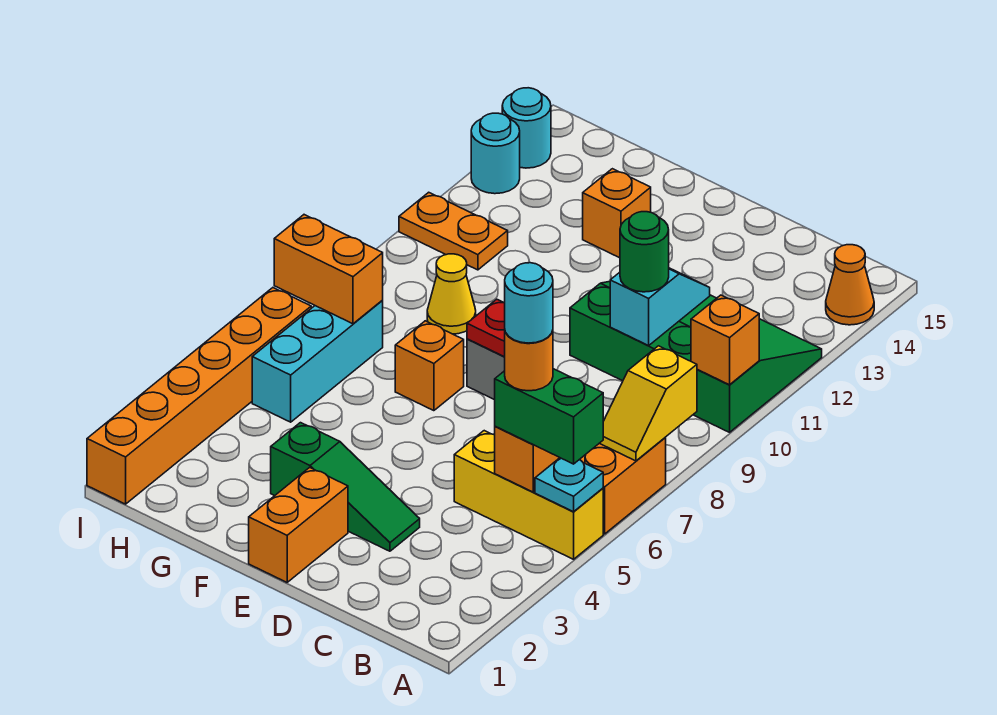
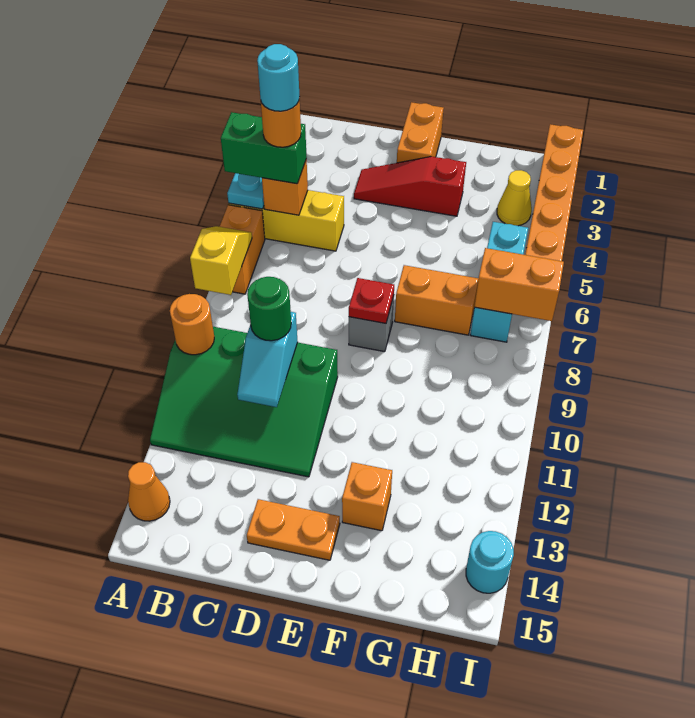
orange brick A10 level 2 -> orange round brick A10 level 2
green slope D3:F3 level 1 top F -> red slope D3:F3 level 1 top F
orange brick F7 level 1 -> orange brick F7:G7 level 1
yellow cone G9 level 1 -> yellow cone H3 level 1
orange plate H11:I11 level 1 -> orange plate D14:E14 level 1
cyan round brick I13 level 1 -> none

